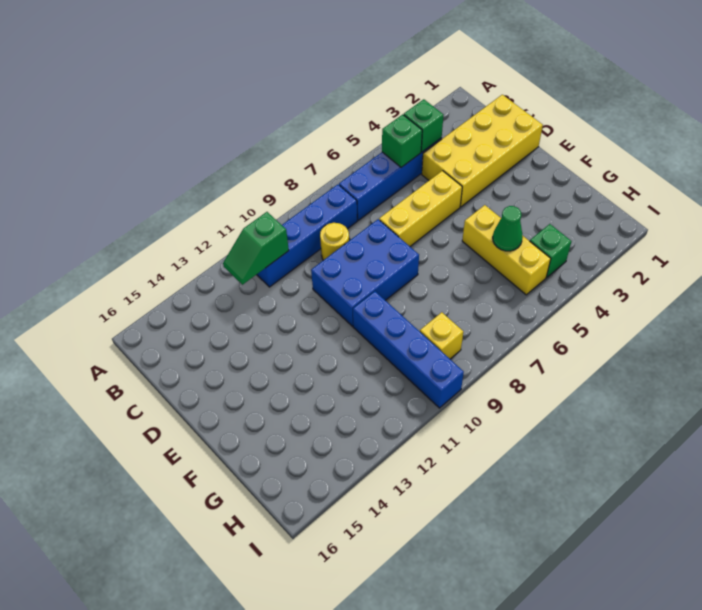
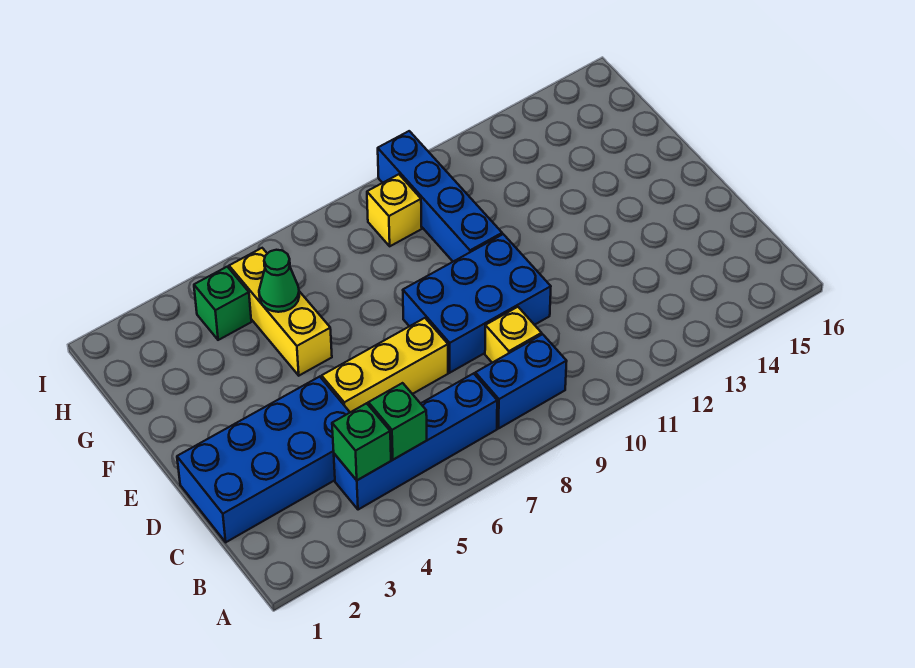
blue brick B8:B11 level 1 -> blue brick B8:B9 level 1
green slope B11:B12 level 2 top 11 -> none
yellow brick C1:D4 level 1 -> blue brick C1:D4 level 1
yellow round brick C9 level 1 -> yellow brick C9 level 1

